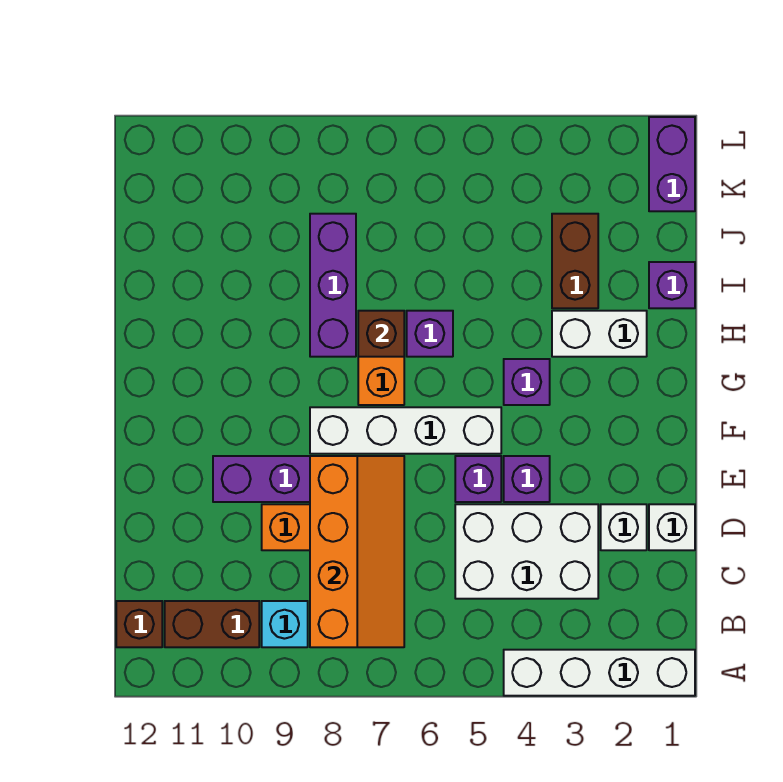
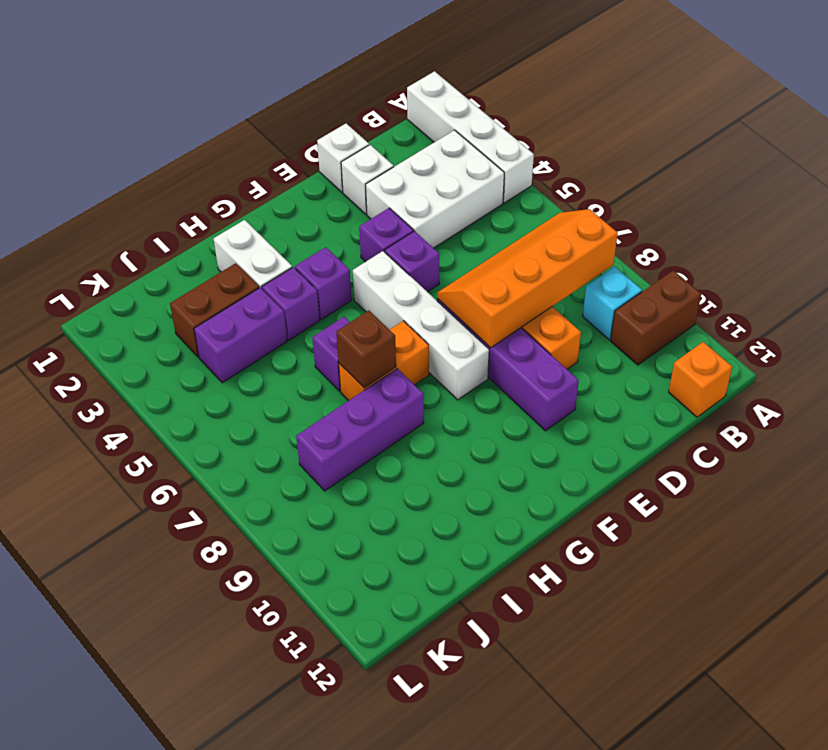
brown brick B10:B11 level 1 -> brown brick A10:B10 level 1
brown brick B12 level 1 -> orange brick B12 level 1
white brick C3:D5 level 1 -> white brick B3:D4 level 1
purple brick I1 level 1 -> purple brick H4 level 1
purple brick K1:L1 level 1 -> purple brick I4:J4 level 1

